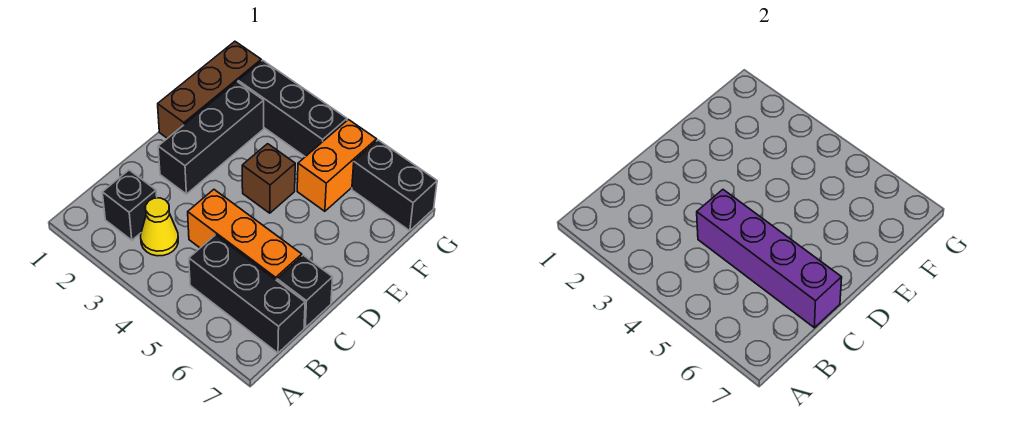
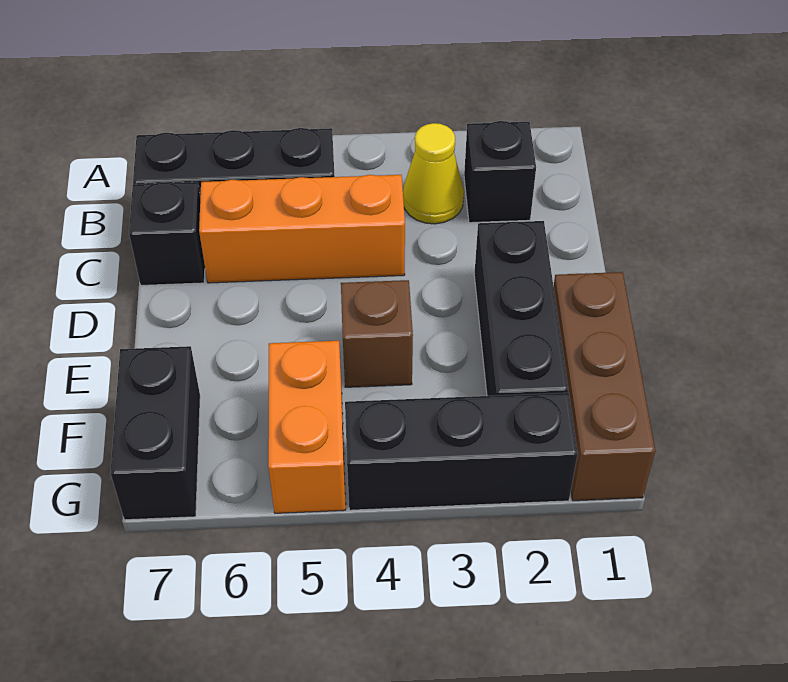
purple brick C4:C7 level 2 -> none
black brick G6:G7 level 1 -> black brick F7:G7 level 1

